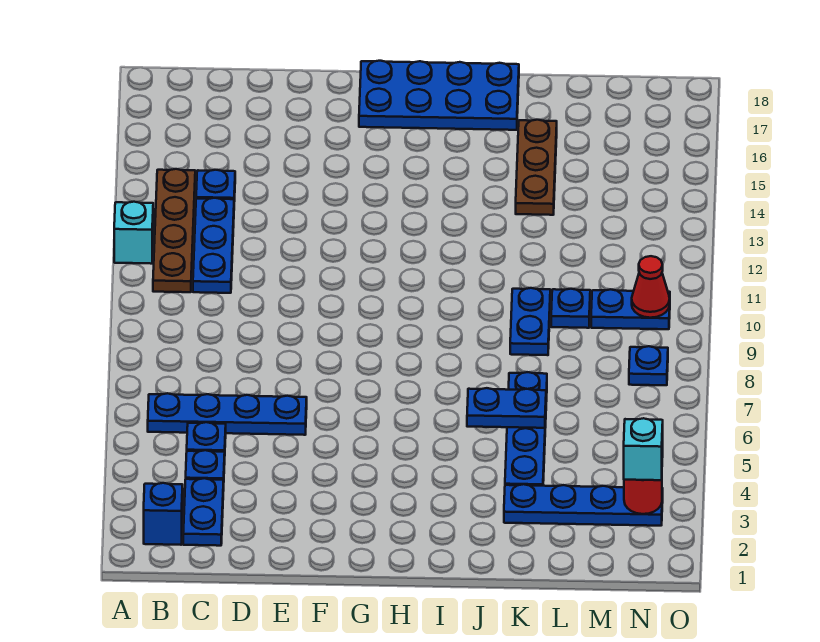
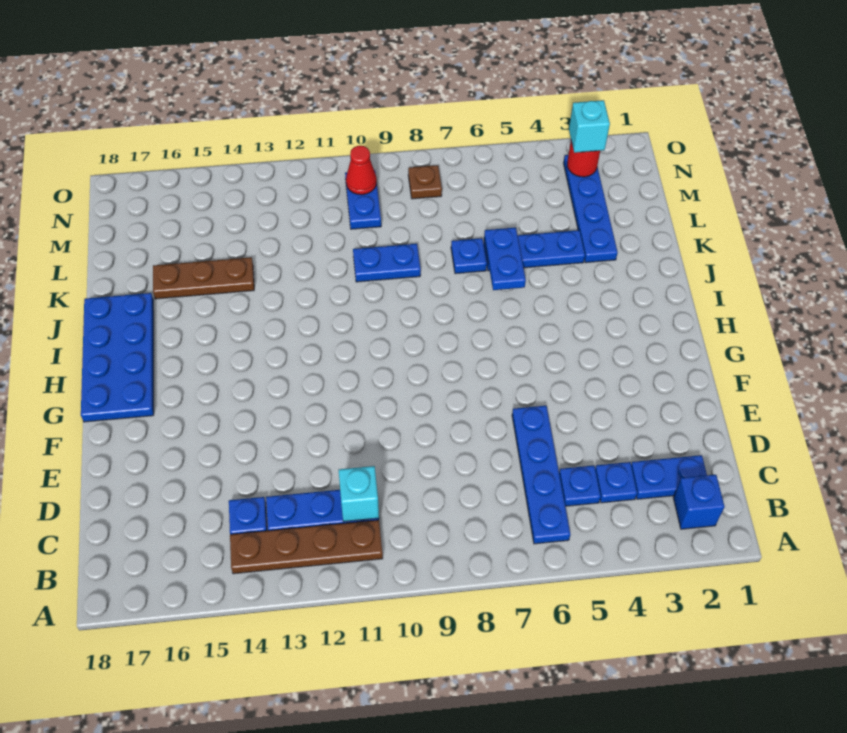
cyan brick A12 level 1 -> cyan brick C11 level 2
blue plate L10 level 1 -> none
blue plate N8 level 1 -> brown plate N8 level 1

